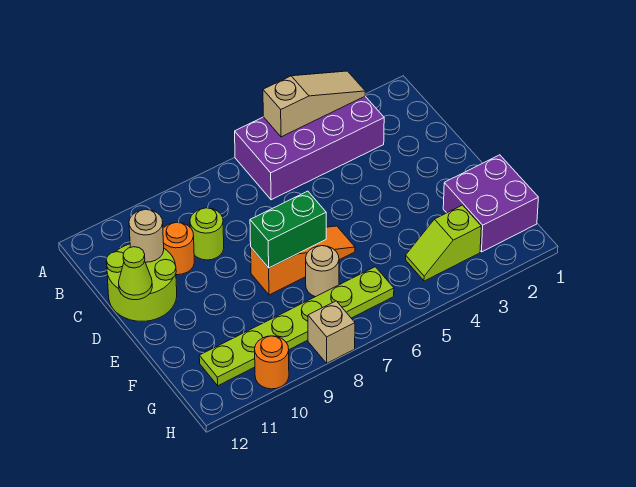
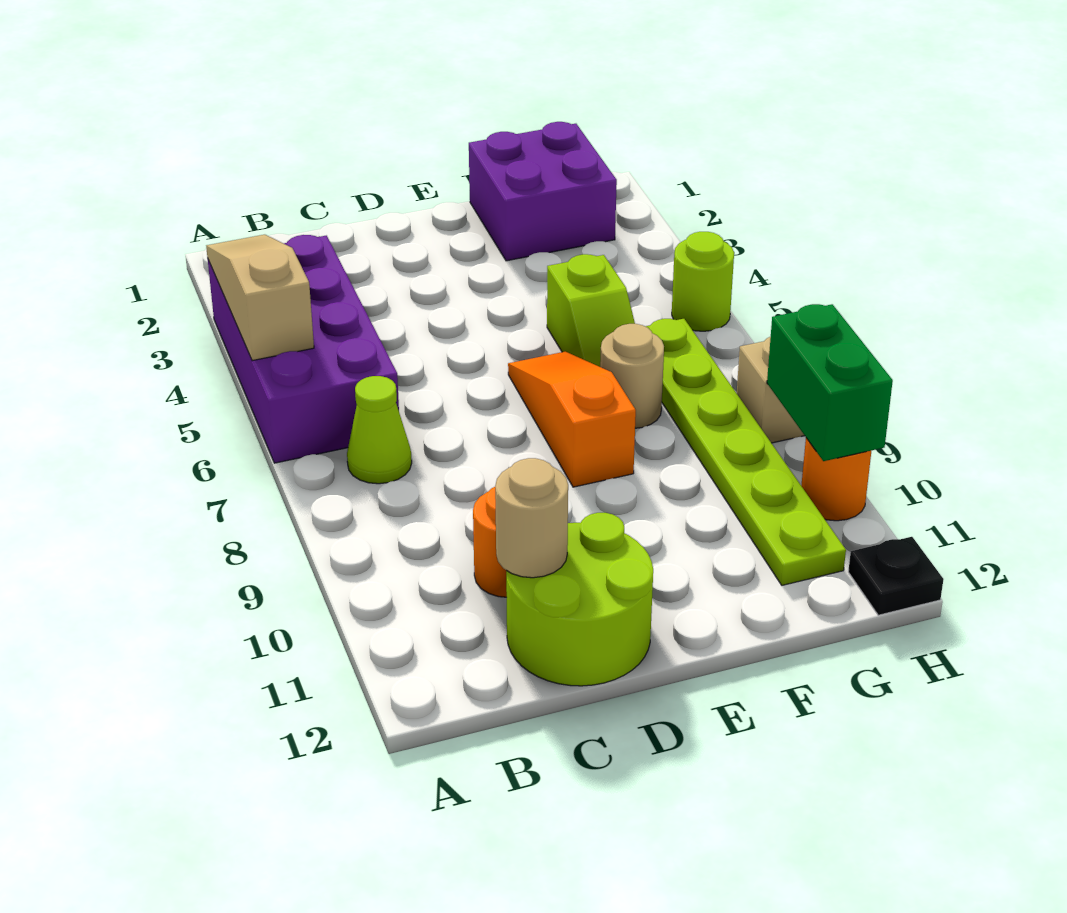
lime round brick C9 level 1 -> lime round brick H5 level 1
lime cone D12 level 2 -> lime cone B7 level 1
green brick E7:E8 level 2 -> green brick H9:H10 level 2
lime slope G3:G4 level 1 top 3 -> lime slope F5:F6 level 1 top 5
none -> black plate H12 level 1

